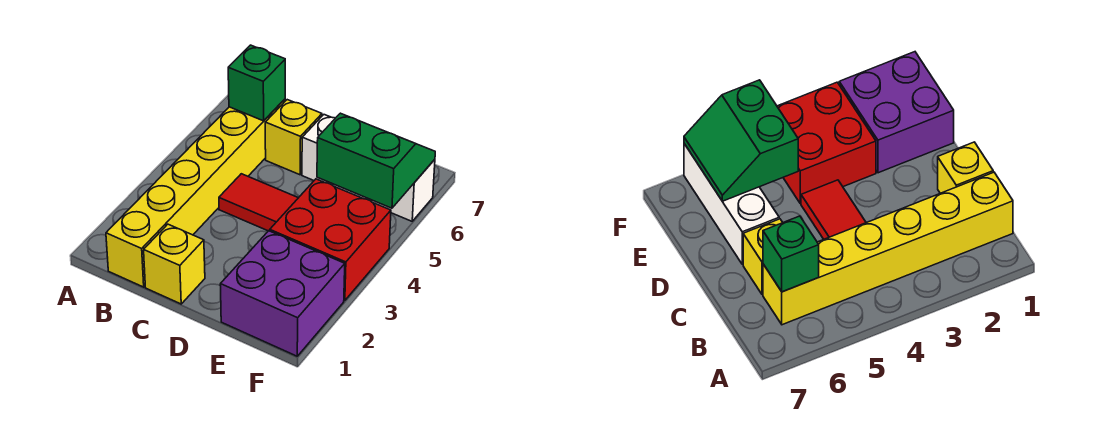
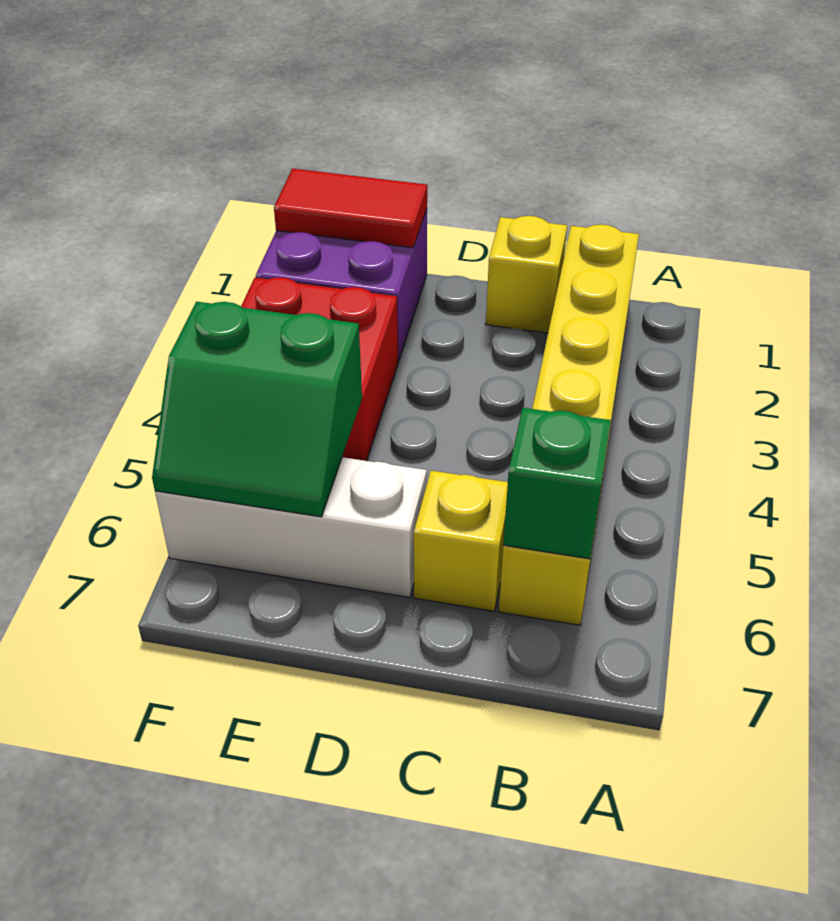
red tile C4:D4 level 1 -> red tile E1:F1 level 2

